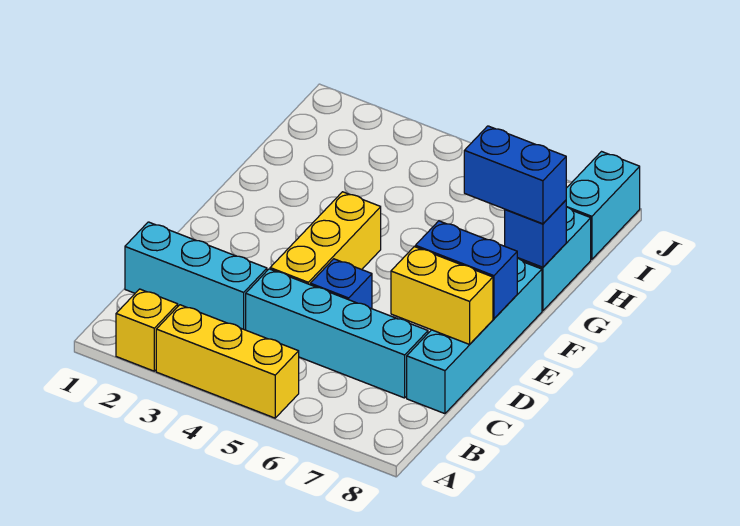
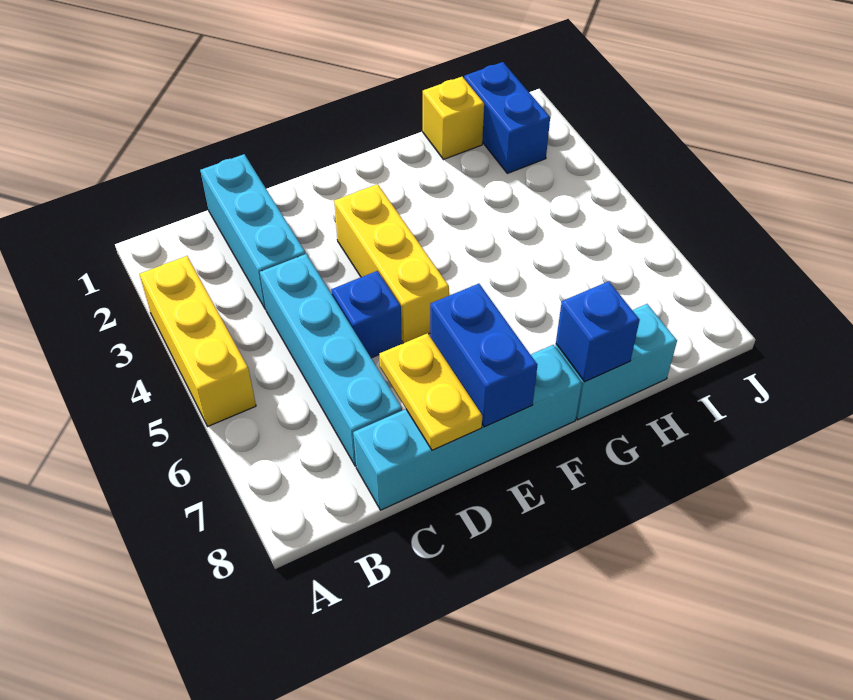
yellow brick A2 level 1 -> yellow brick H1 level 1
yellow brick D4:F4 level 1 -> yellow brick E3:E5 level 1
yellow brick D7:D8 level 2 -> yellow plate D7:D8 level 2
blue brick G7:G8 level 3 -> blue brick I1:I2 level 1
cyan brick I8:J8 level 1 -> none

